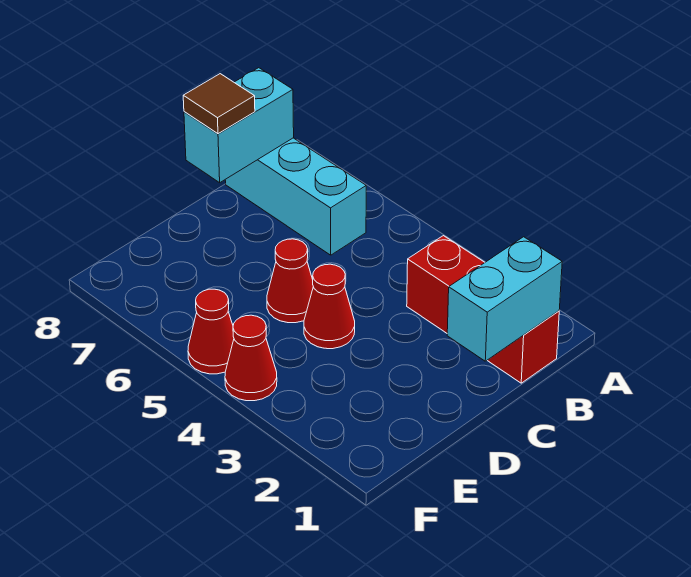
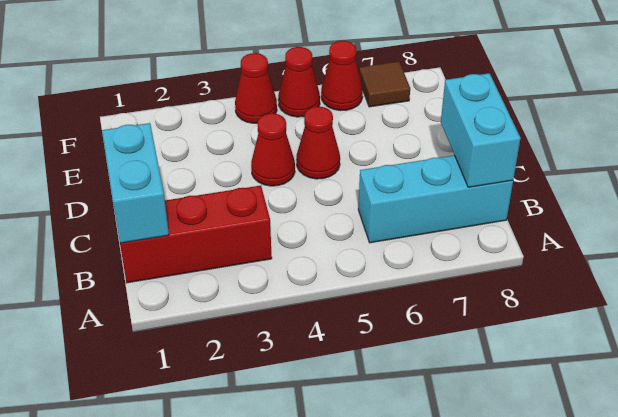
brown tile C8 level 3 -> brown tile F7 level 1
none -> red cone F6 level 1

